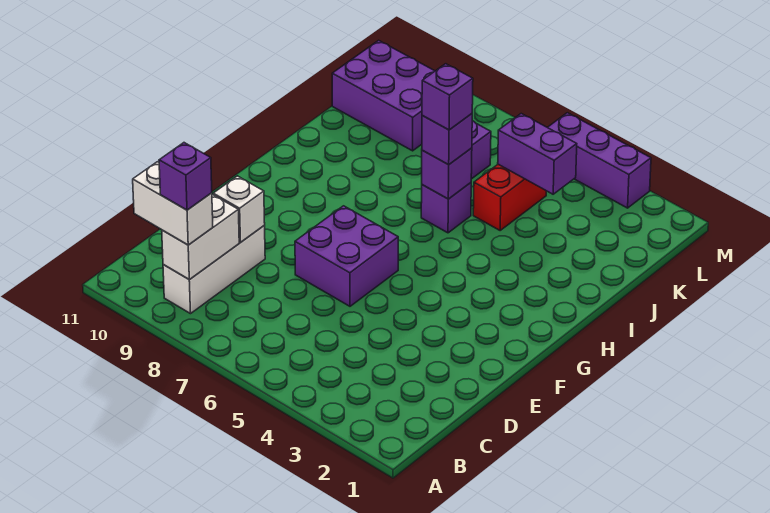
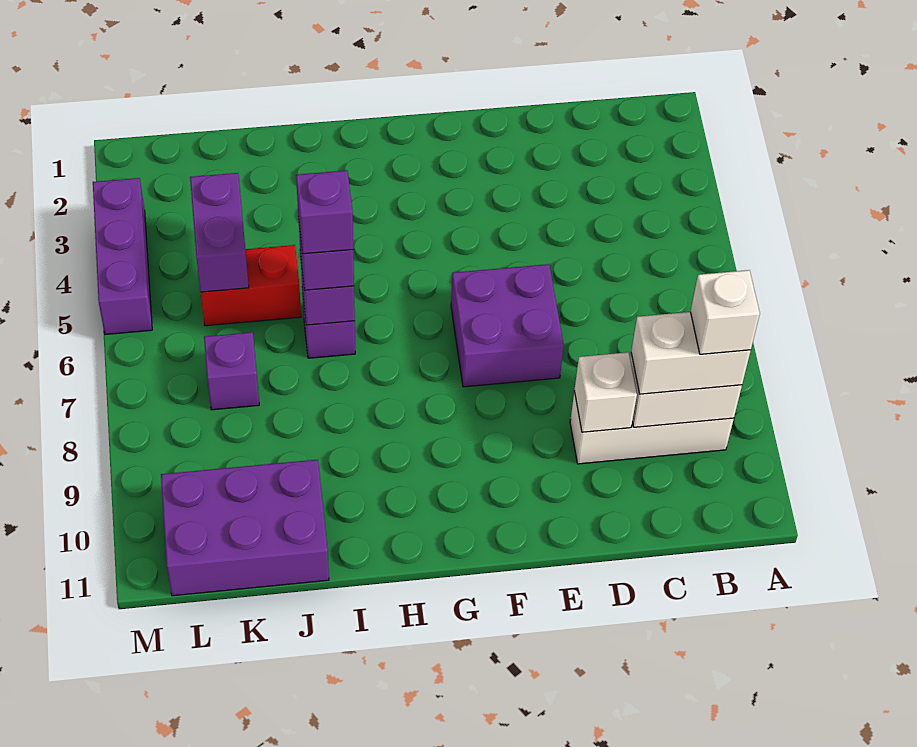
white brick B9:B10 level 3 -> white brick B9:C9 level 3
purple brick B9 level 4 -> white brick B9 level 4
purple brick K9:L11 level 1 -> purple brick J10:L11 level 1

